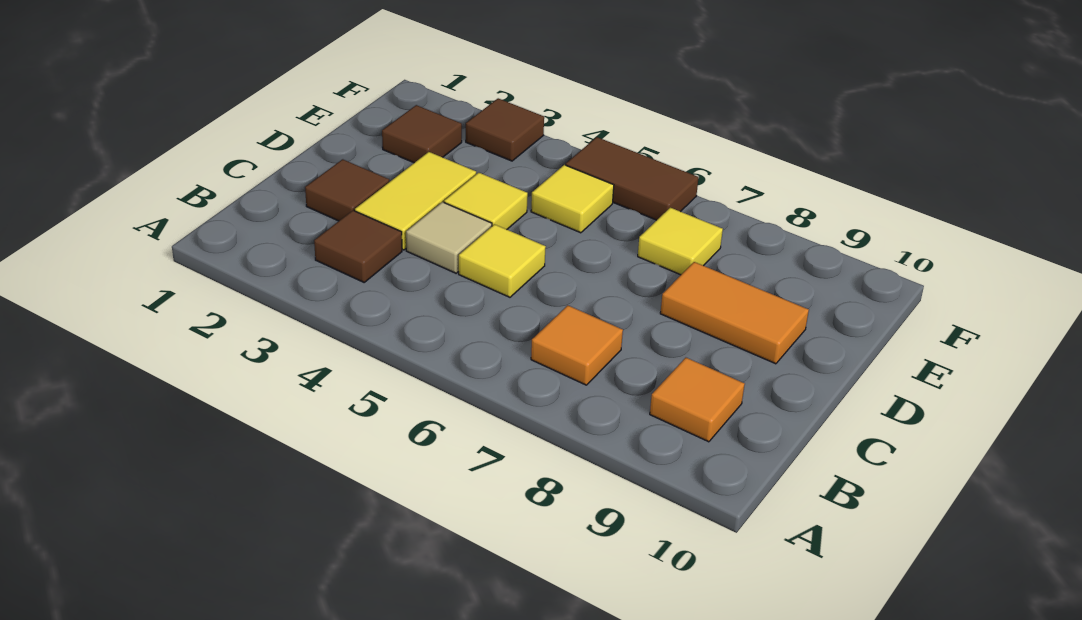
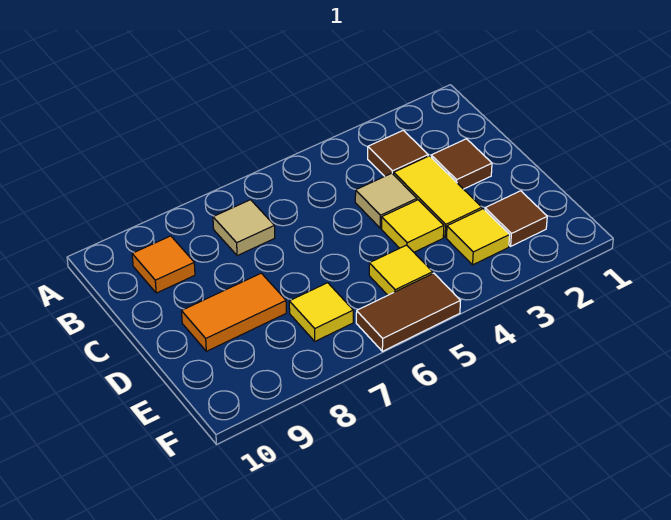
orange tile B7 level 1 -> tan tile B7 level 1
yellow tile C5 level 1 -> yellow tile E3 level 1
brown tile F3 level 1 -> none

